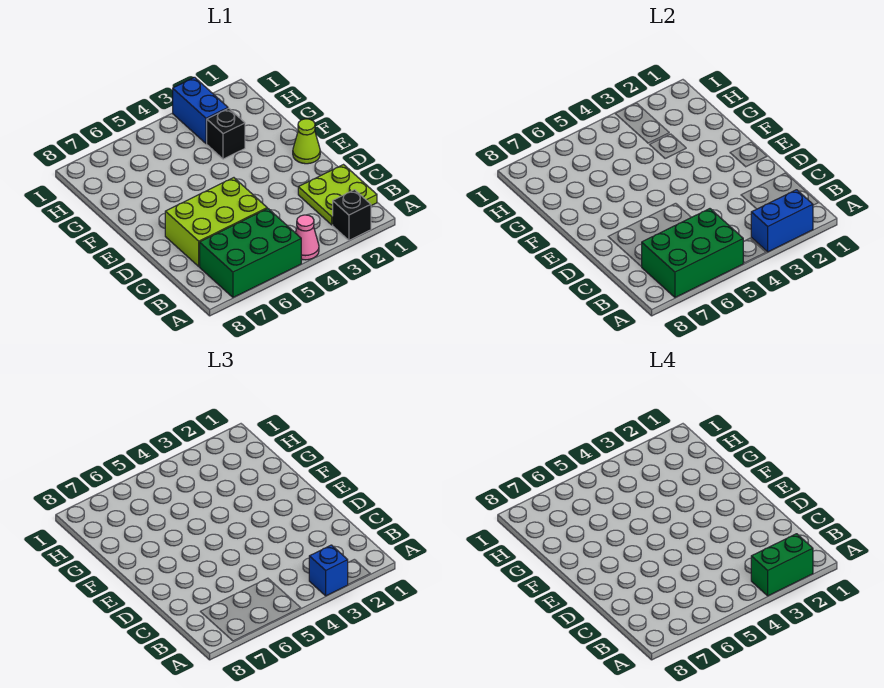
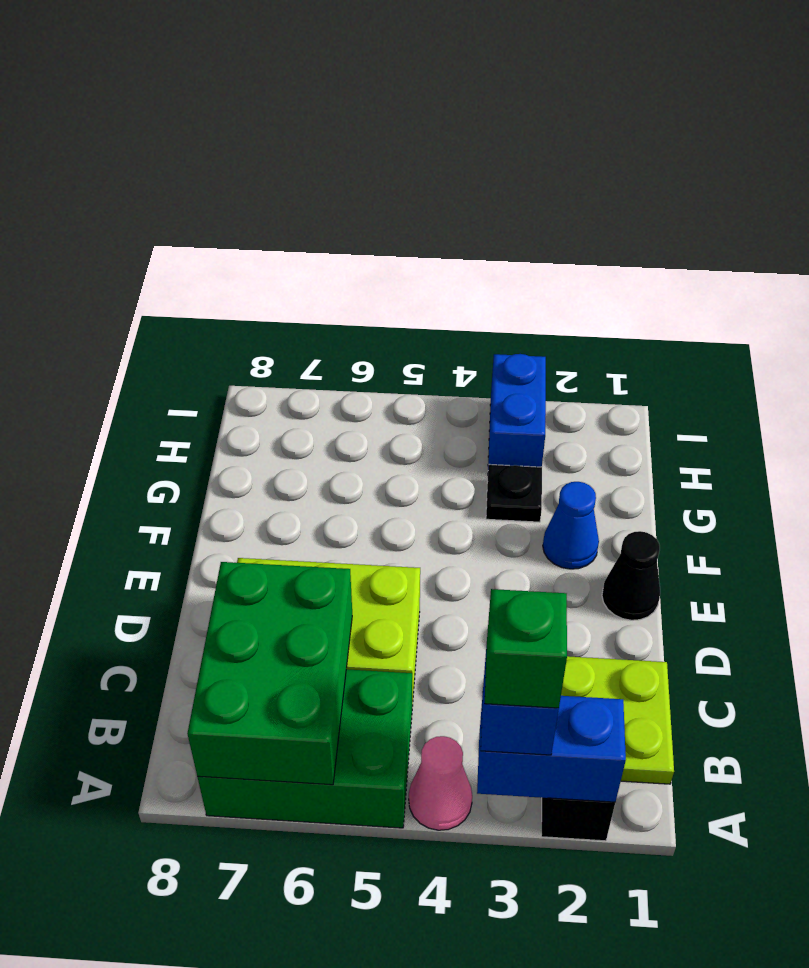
green brick A2:A3 level 4 -> green brick A3 level 4
green brick A5:B7 level 2 -> green brick A6:C7 level 2
lime cone E1 level 1 -> black cone E1 level 1
none -> blue cone F2 level 1
black brick G3 level 1 -> black plate G3 level 1

